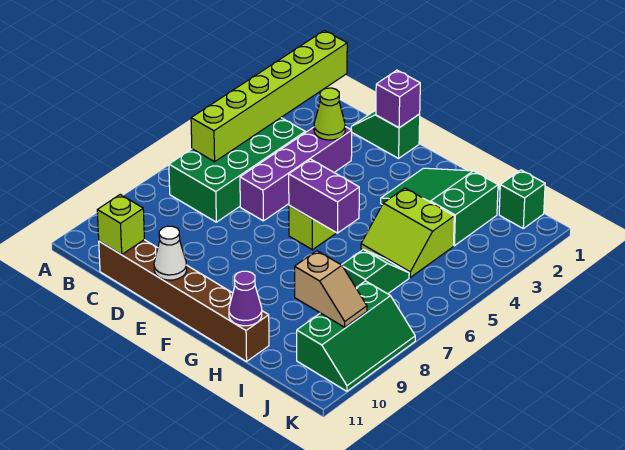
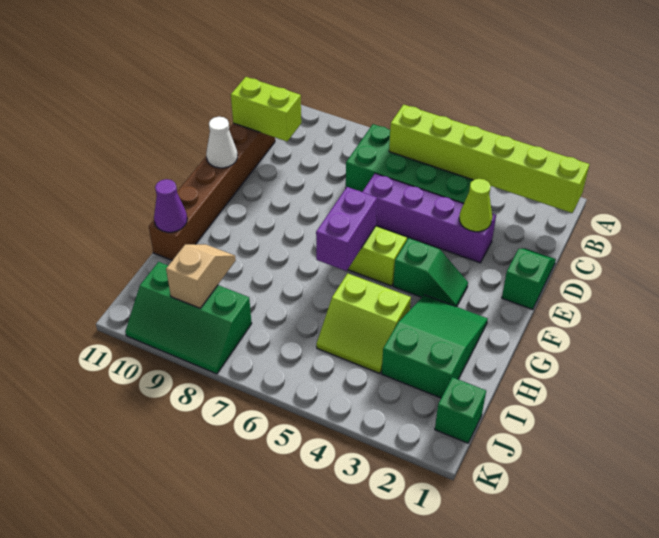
lime brick C11 level 2 -> lime brick C10:C11 level 2
purple brick E1 level 2 -> none
lime slope H4:I5 level 1 top 4 -> lime slope H4:I5 level 1 top H
green slope I6:I7 level 1 top 7 -> green slope F3:F4 level 1 top 4
tan slope I9:J9 level 2 top I -> tan slope I9:J9 level 2 top J

